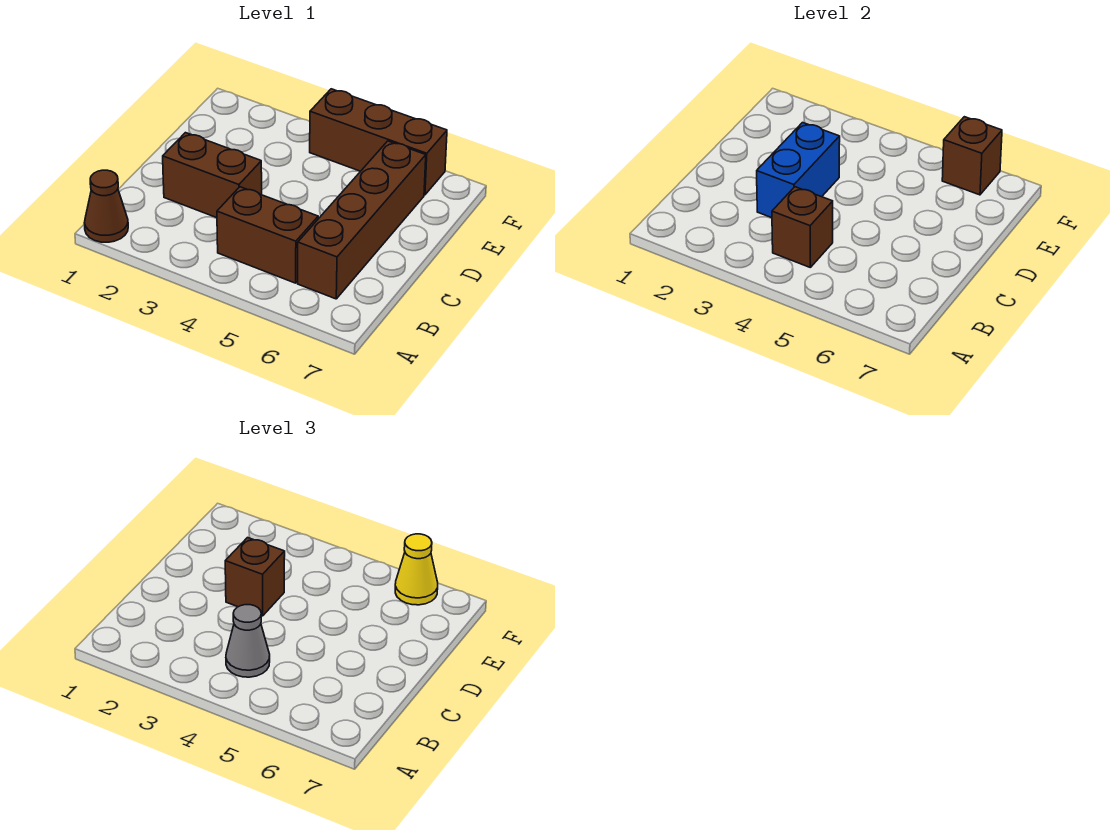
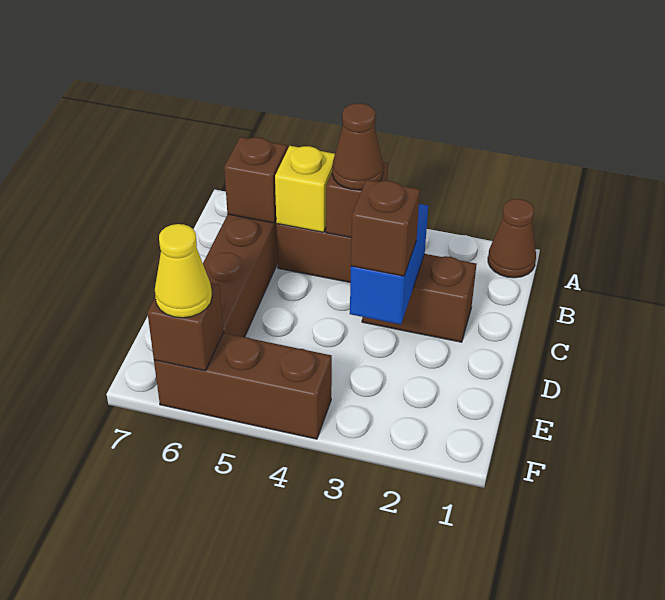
grey cone B4 level 3 -> brown cone B4 level 3
none -> yellow brick B5 level 2
none -> brown brick B6 level 2

